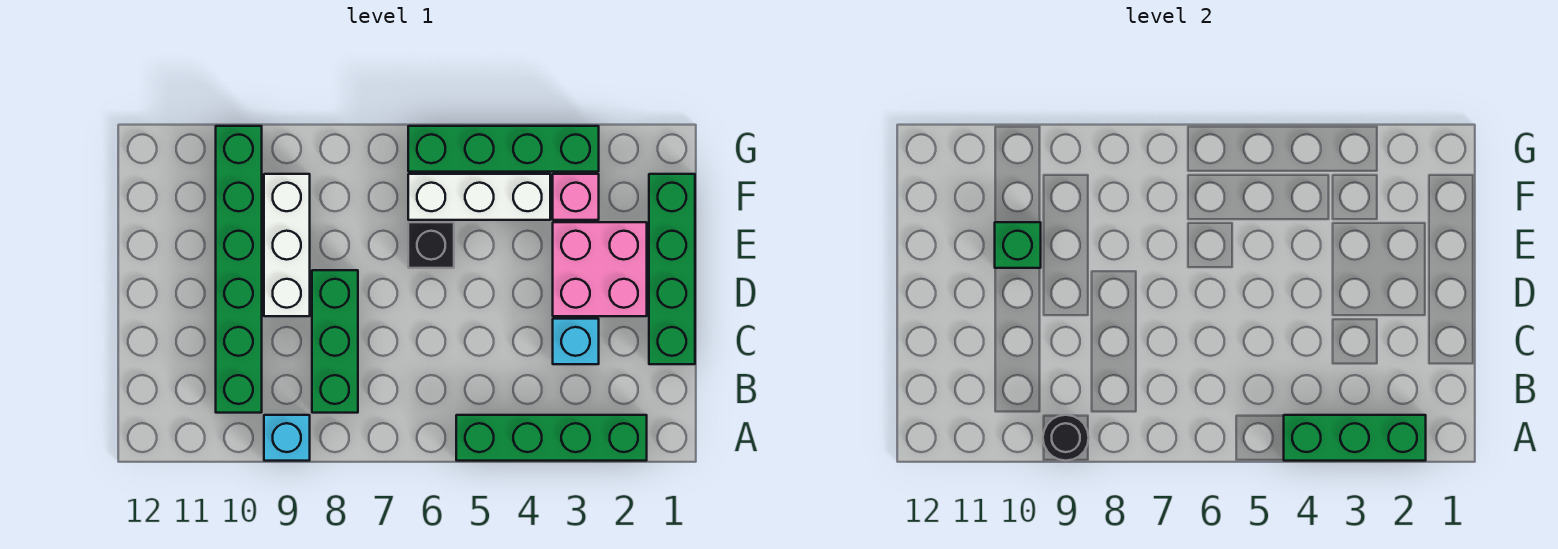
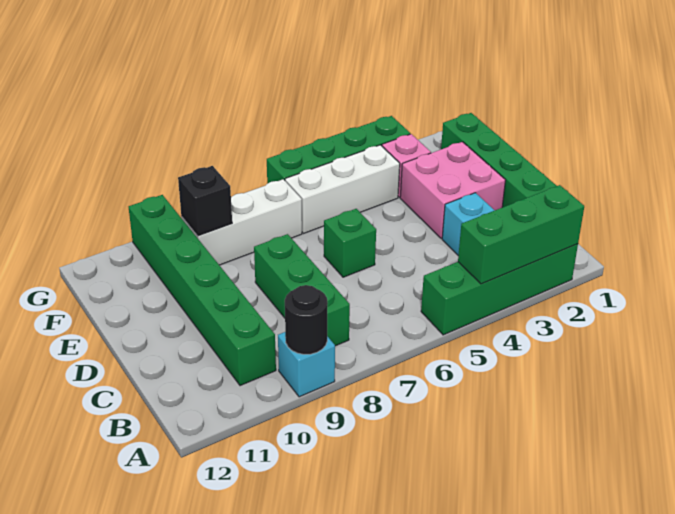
white brick D9:F9 level 1 -> white brick F7:F9 level 1
black brick E6 level 1 -> black brick F9 level 2
green brick E10 level 2 -> green brick D6 level 1

